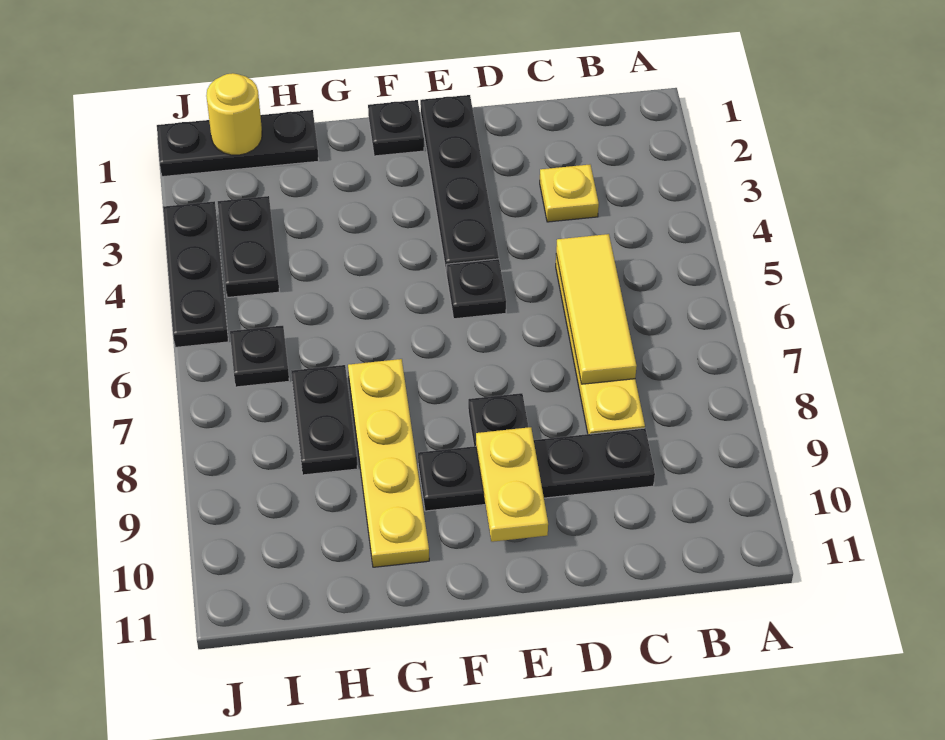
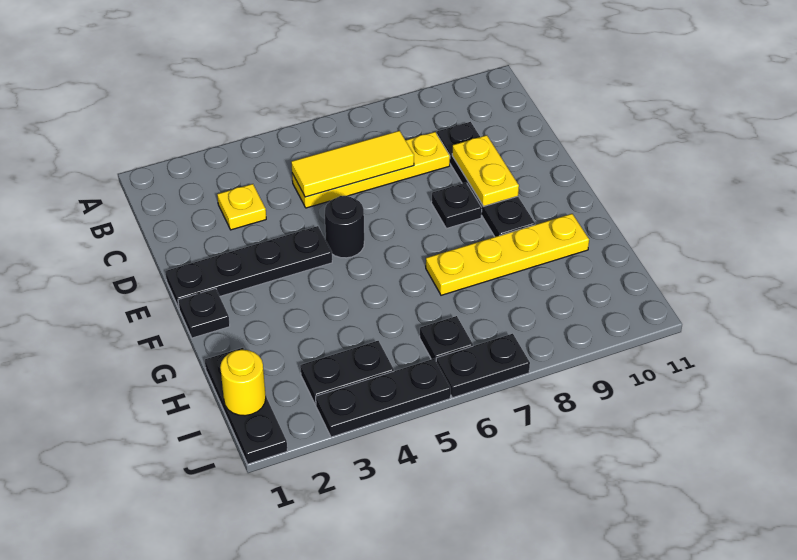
black plate E5 level 1 -> black round brick E5 level 1
yellow plate E9:E10 level 2 -> yellow plate D9:E9 level 2
black plate H7:H8 level 1 -> black plate J6:J7 level 1

